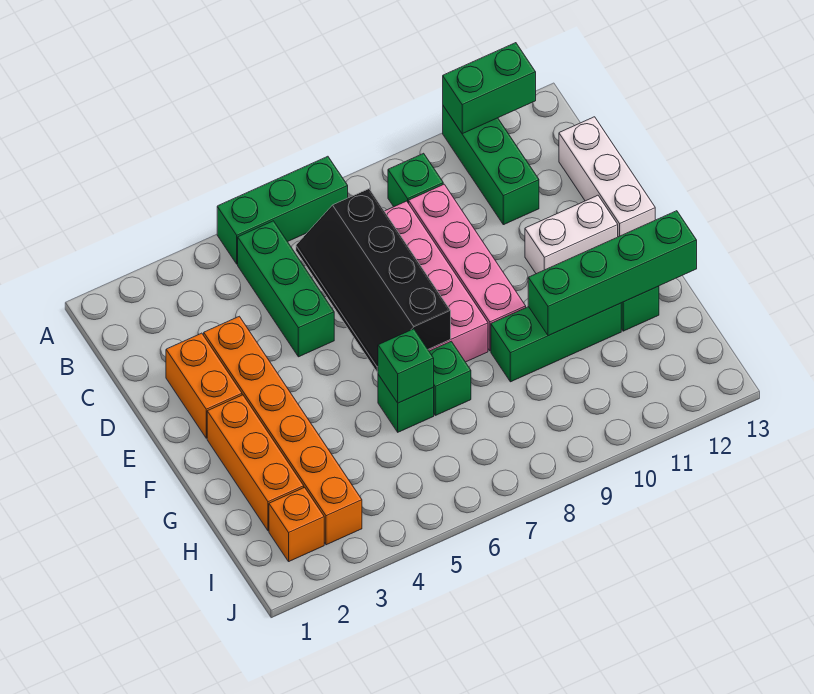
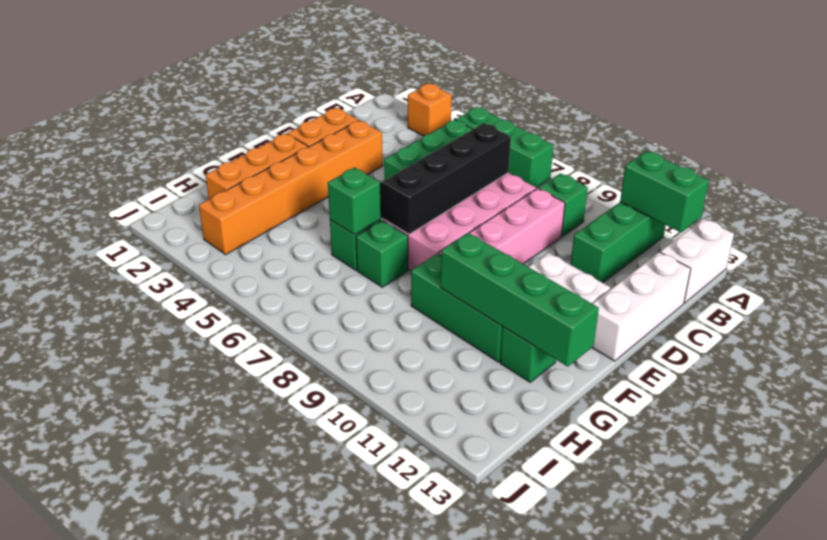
none -> white brick A13:B13 level 1
orange brick I2 level 1 -> orange brick A3 level 1

